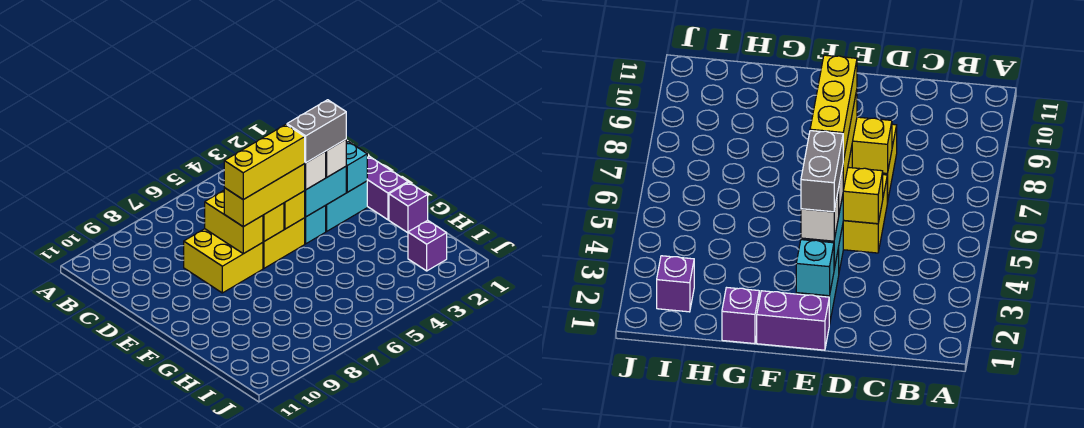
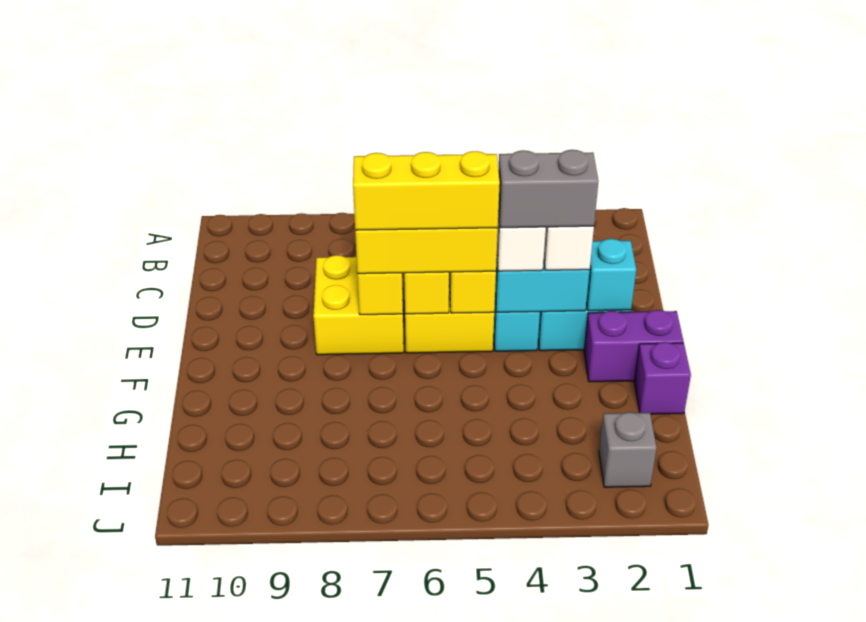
purple brick E1:F1 level 1 -> purple brick F1:F2 level 1
purple brick I2 level 1 -> grey brick I2 level 1

